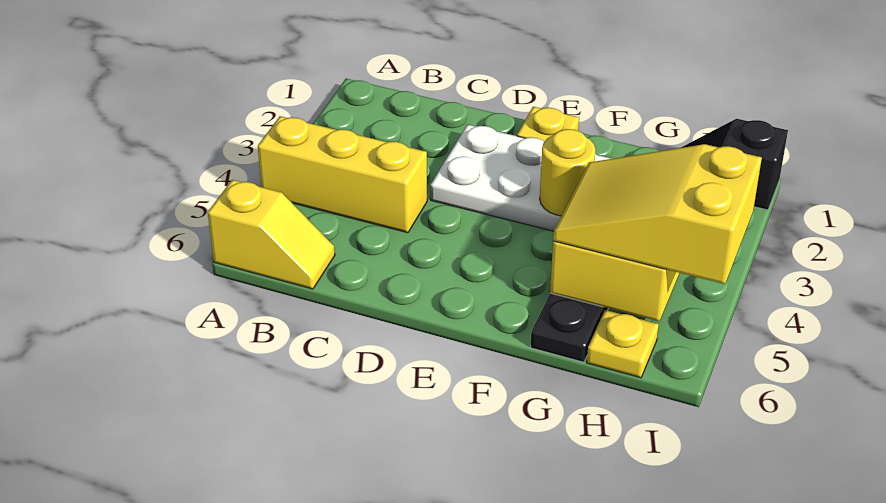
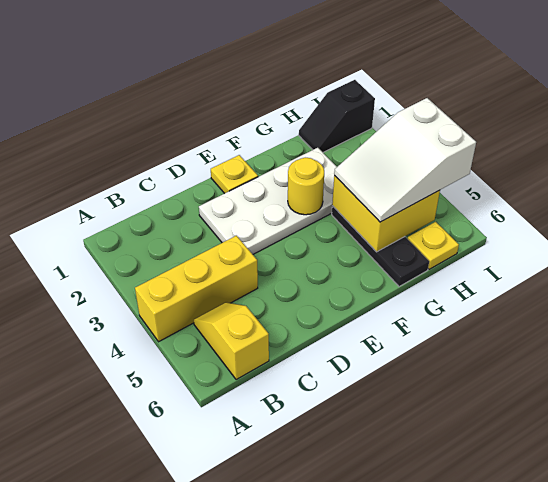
yellow slope A6:B6 level 1 top A -> yellow slope B5:B6 level 1 top 6
yellow slope G4:I5 level 3 top I -> white slope G4:I5 level 3 top I

